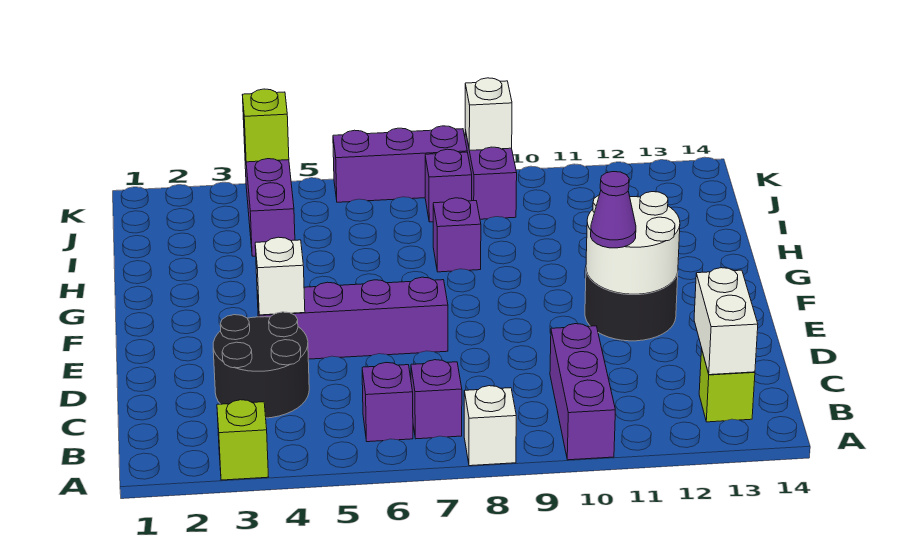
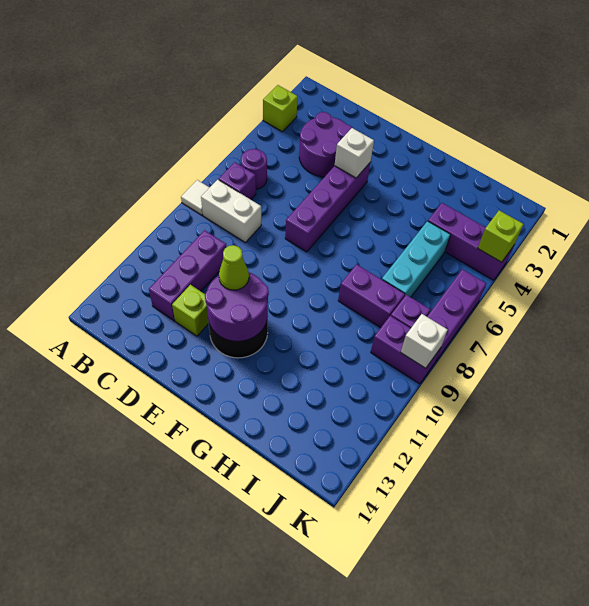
white brick A8 level 1 -> white tile A8 level 1
purple brick A10:C10 level 1 -> purple brick C10:C12 level 1
purple brick B6 level 1 -> purple round brick B6 level 1
lime brick B13 level 1 -> lime brick D12 level 1
white brick B13:C13 level 2 -> white brick B8:C8 level 1
black round brick C3:D4 level 1 -> purple round brick C3:D4 level 1
white round brick E11:F12 level 2 -> purple round brick E11:F12 level 2
purple cone E11 level 3 -> lime cone E11 level 3
purple brick H8 level 1 -> purple brick H8:I8 level 1
none -> cyan brick I5:I7 level 1

